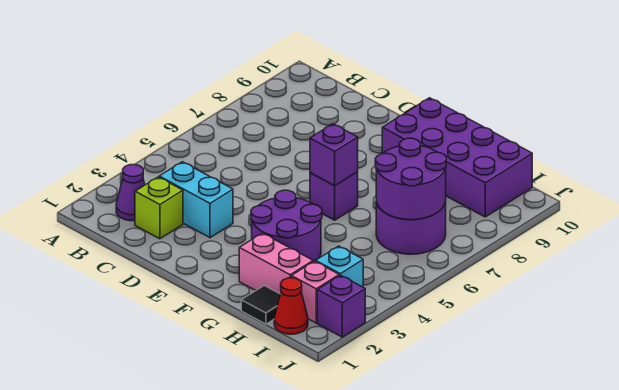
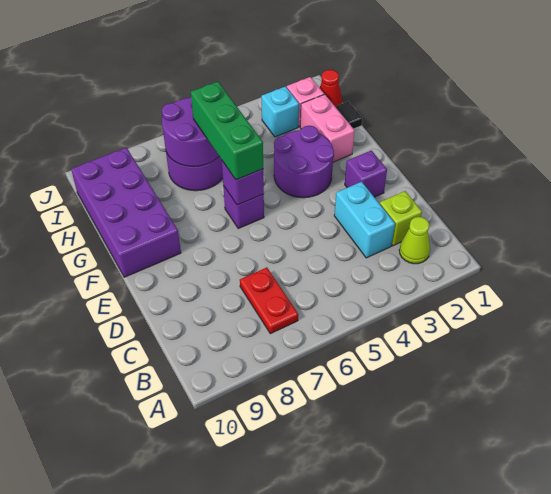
purple cone B2 level 1 -> lime cone B2 level 1
none -> red plate B7:C7 level 1
none -> green brick F6:H6 level 3
purple brick J2 level 1 -> purple brick E2 level 1

